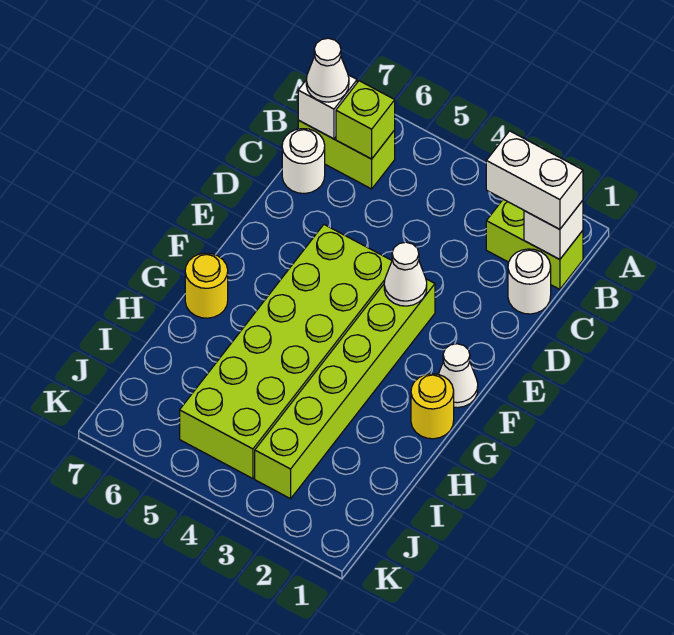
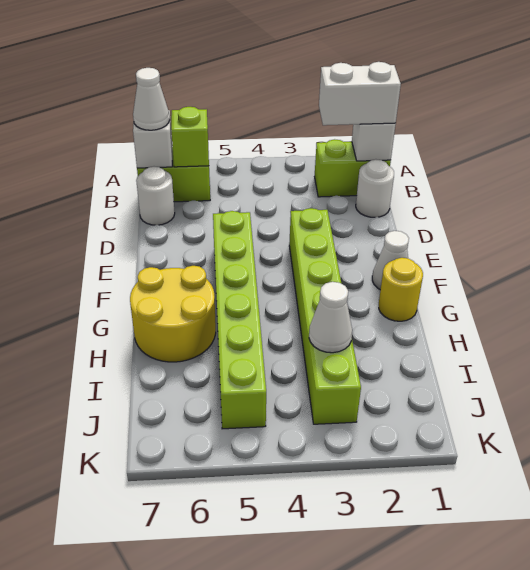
white cone E3 level 2 -> white cone I3 level 2
lime brick E4:J5 level 1 -> lime brick E5:J5 level 1
yellow round brick G7 level 1 -> yellow round brick G6:H7 level 1

